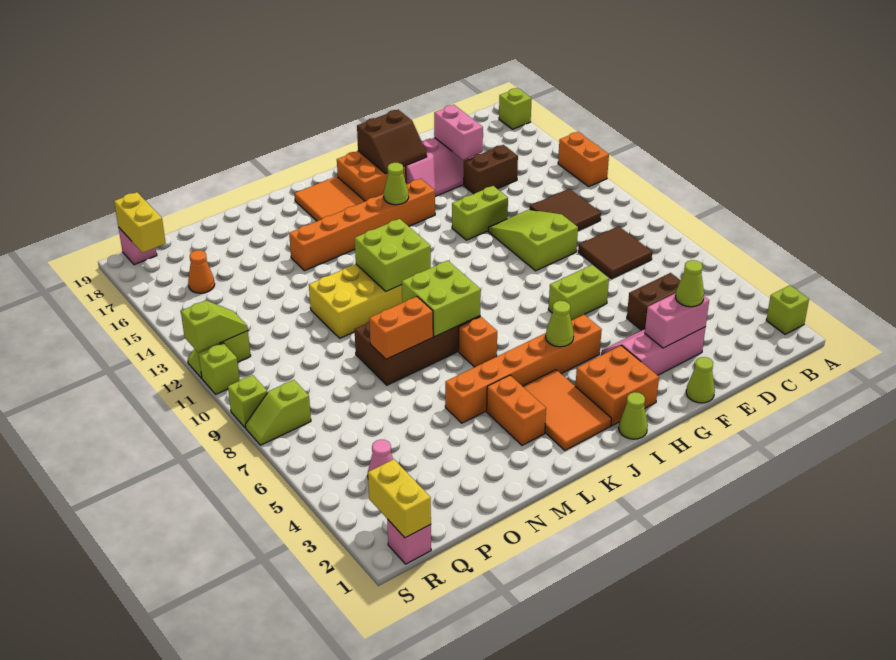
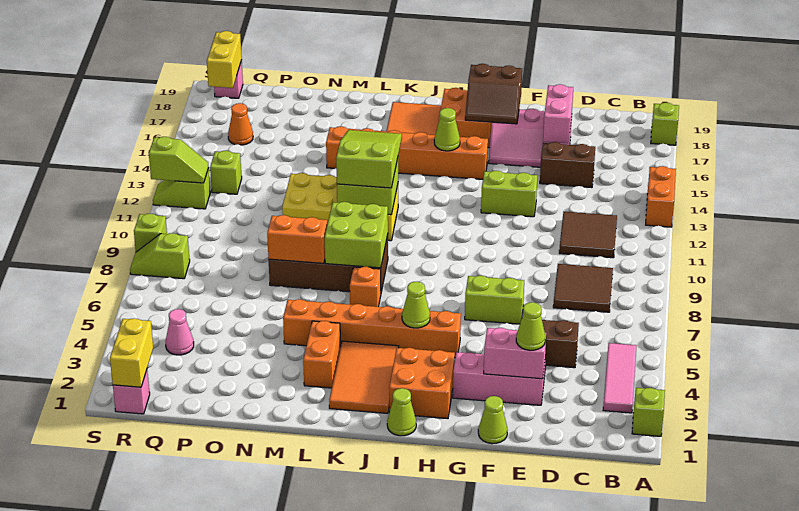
none -> pink tile B3:B5 level 1
lime slope E10:F12 level 1 top 10 -> lime slope K11:L13 level 3 top 11
lime brick S11 level 1 -> lime brick Q13 level 1

